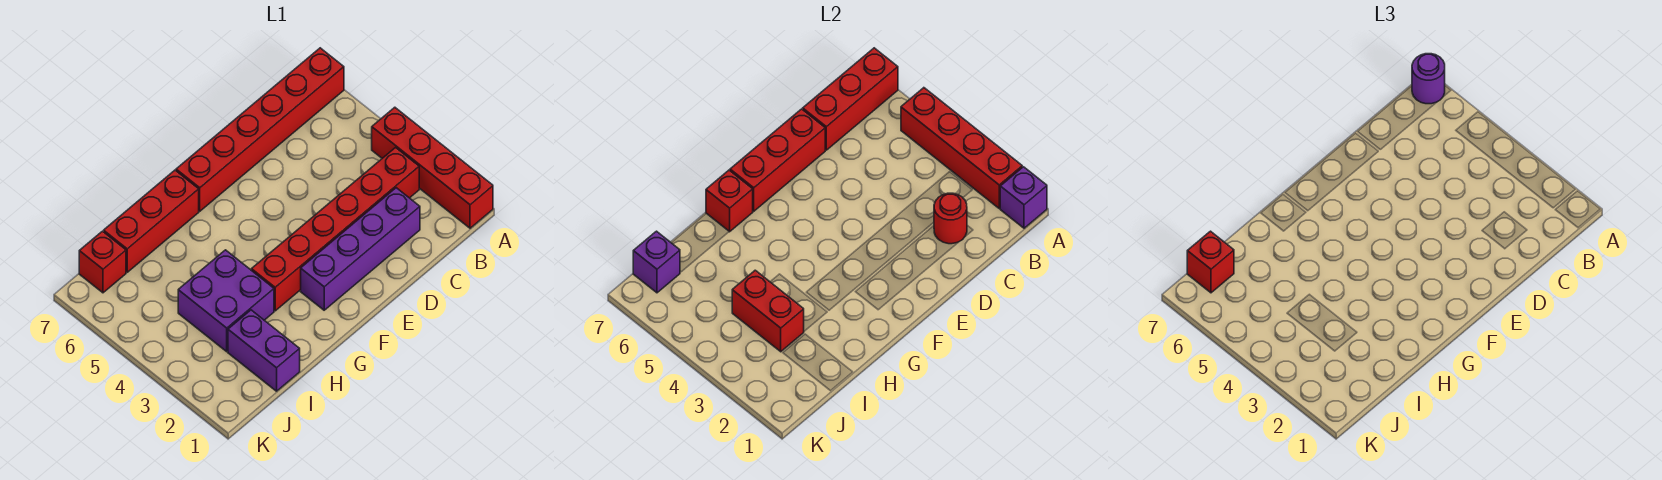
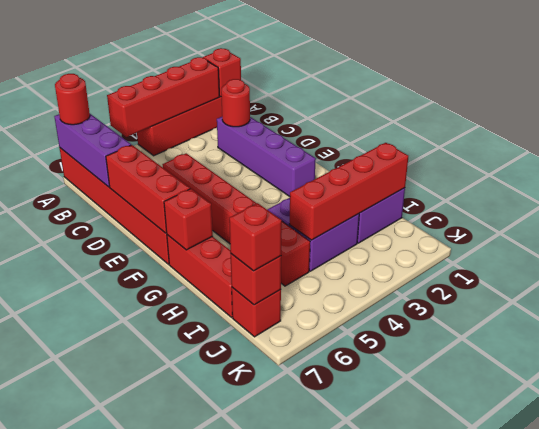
purple brick A1 level 2 -> red brick A1 level 2
red brick A7:C7 level 2 -> purple brick A7:C7 level 2
purple round brick A7 level 3 -> red round brick A7 level 3
red brick B3:G3 level 1 -> red brick D5:I5 level 1
red brick I3:I4 level 2 -> red brick I1:I4 level 2
purple brick J7 level 2 -> red brick J7 level 2

